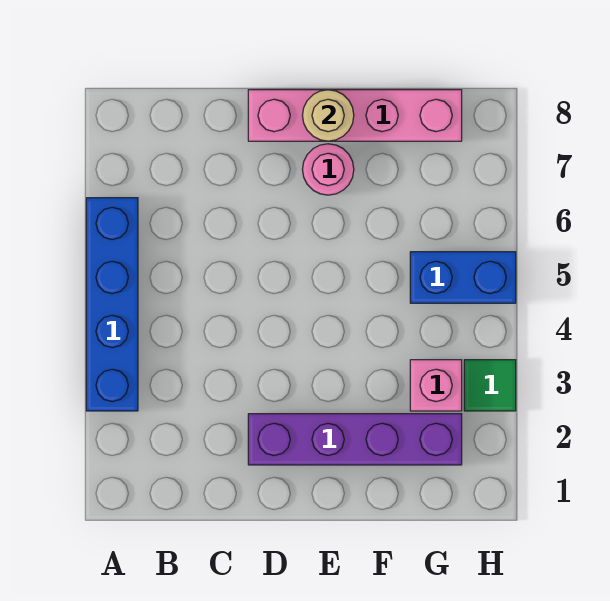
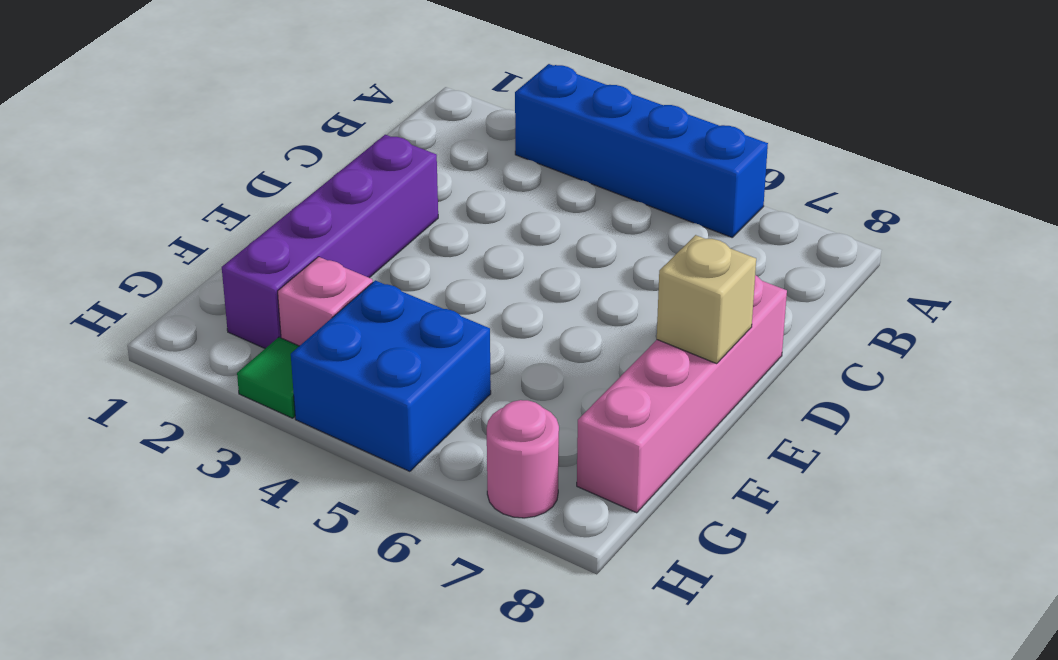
pink round brick E7 level 1 -> pink round brick H7 level 1
tan round brick E8 level 2 -> tan brick E8 level 2
blue brick G5:H5 level 1 -> blue brick G4:H5 level 1

